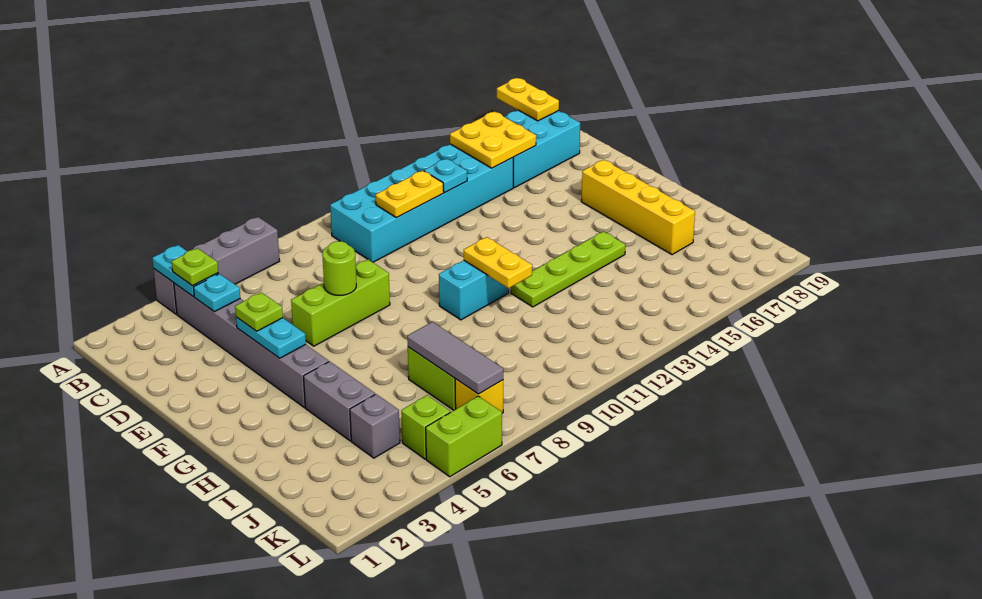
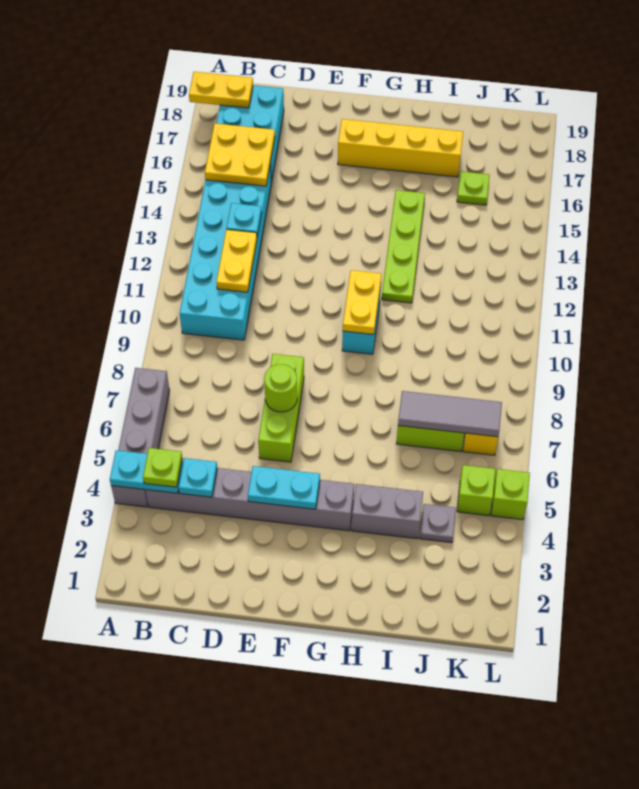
lime plate E4 level 3 -> lime plate J16 level 1
yellow plate G11:H11 level 2 -> yellow plate G10:G11 level 2
grey brick J4 level 1 -> grey plate J4 level 1
lime brick L5:L6 level 1 -> lime brick L5 level 1

